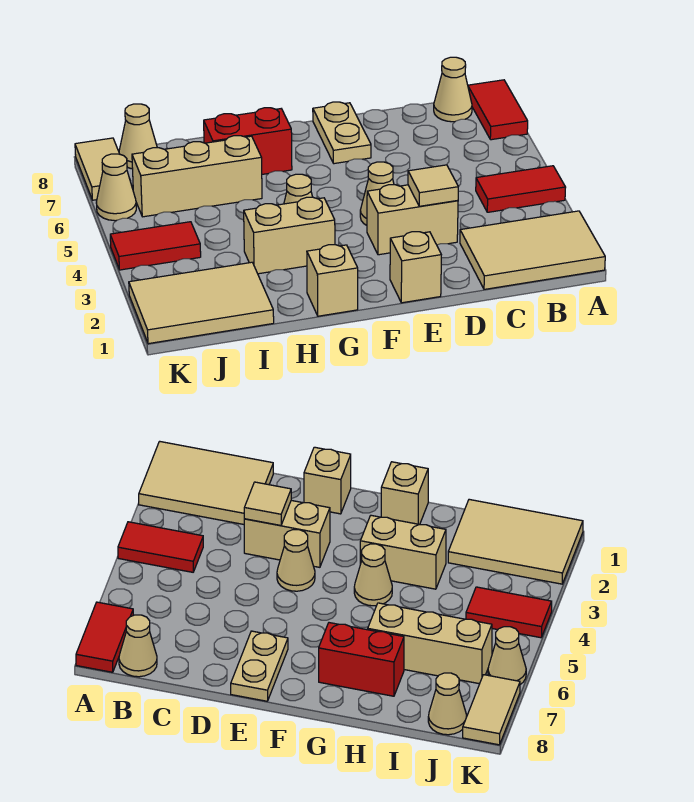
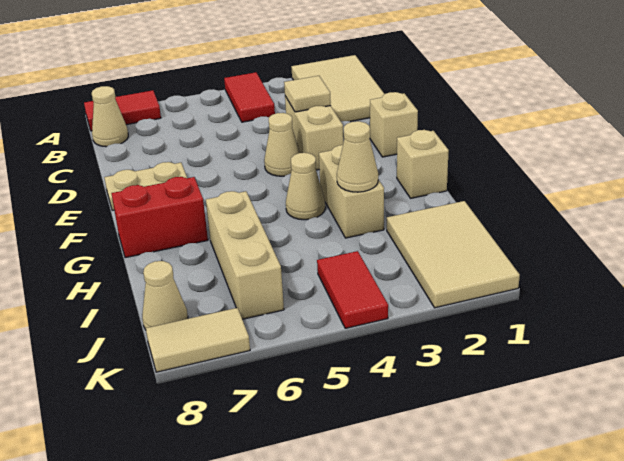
red brick G7:H7 level 1 -> red brick G7:G8 level 1
tan cone K6 level 1 -> tan cone H3 level 2

